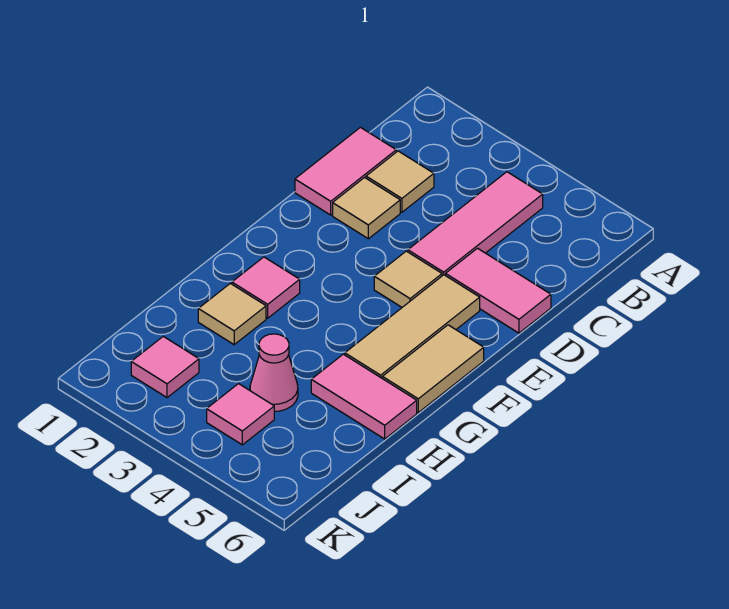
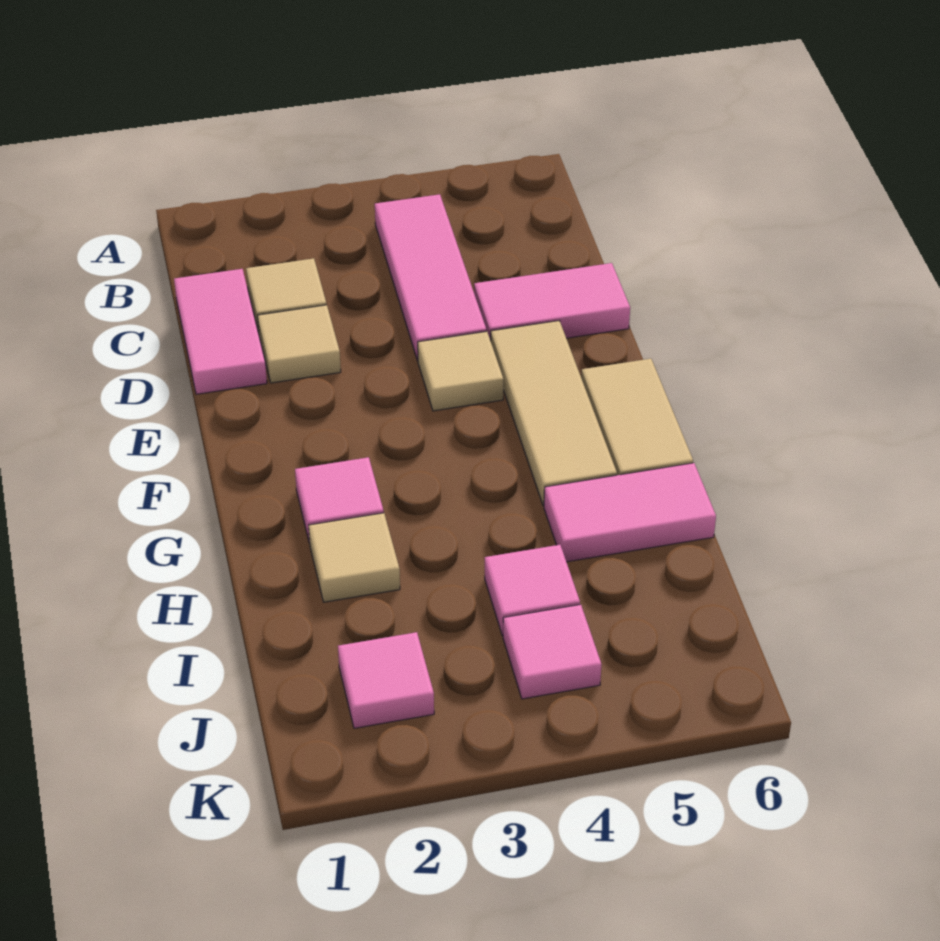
pink cone I4 level 1 -> pink tile I4 level 1

